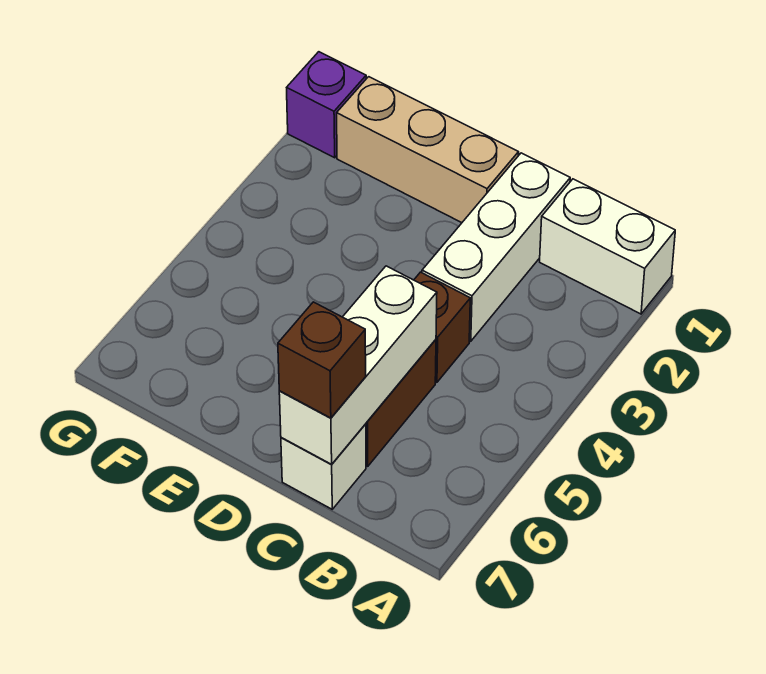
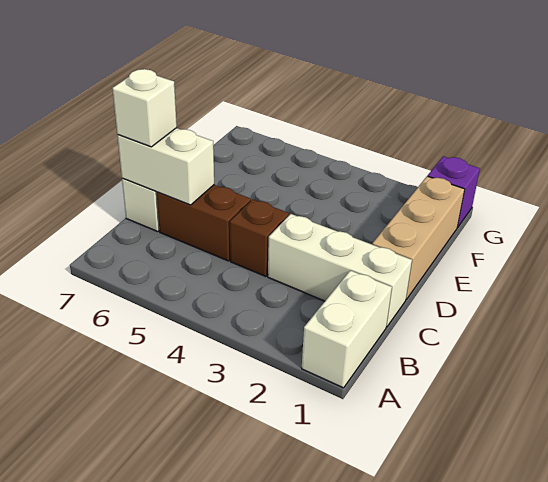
white brick C5:C7 level 2 -> white brick C6:C7 level 2
brown brick C7 level 3 -> white brick C7 level 3

